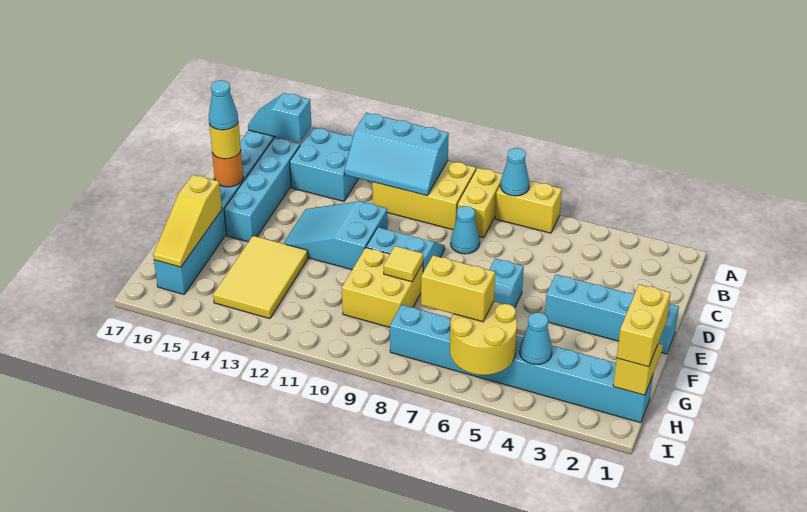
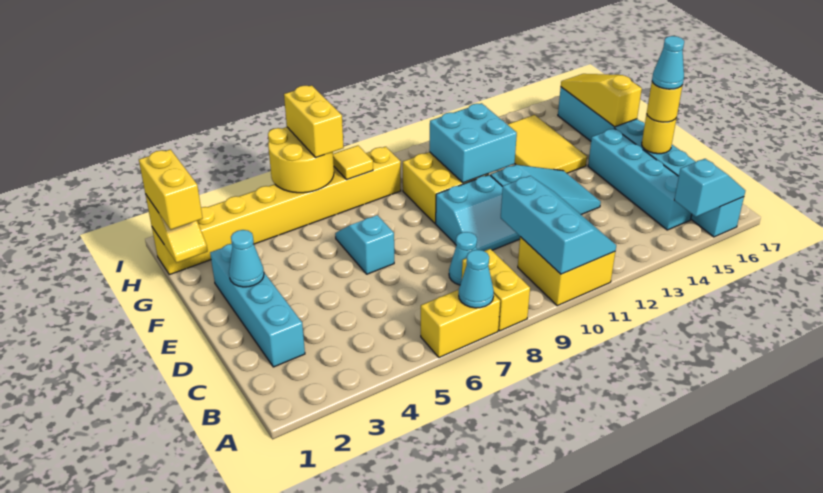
yellow brick A9:B11 level 1 -> yellow brick A10:B11 level 1
cyan slope A10:B12 level 2 top A -> cyan slope A10:C11 level 2 top 10
cyan brick A13:B14 level 1 -> cyan brick F10:G11 level 2
orange round brick D16 level 2 -> yellow round brick D16 level 2
cyan brick E1:E4 level 1 -> cyan brick C2:F2 level 1
yellow tile F9 level 2 -> yellow tile H7 level 2
cyan brick H1:H8 level 1 -> yellow brick H1:H8 level 1
cyan cone H4 level 2 -> cyan cone E2 level 2
yellow brick H6:H7 level 3 -> yellow brick H6:I6 level 3

